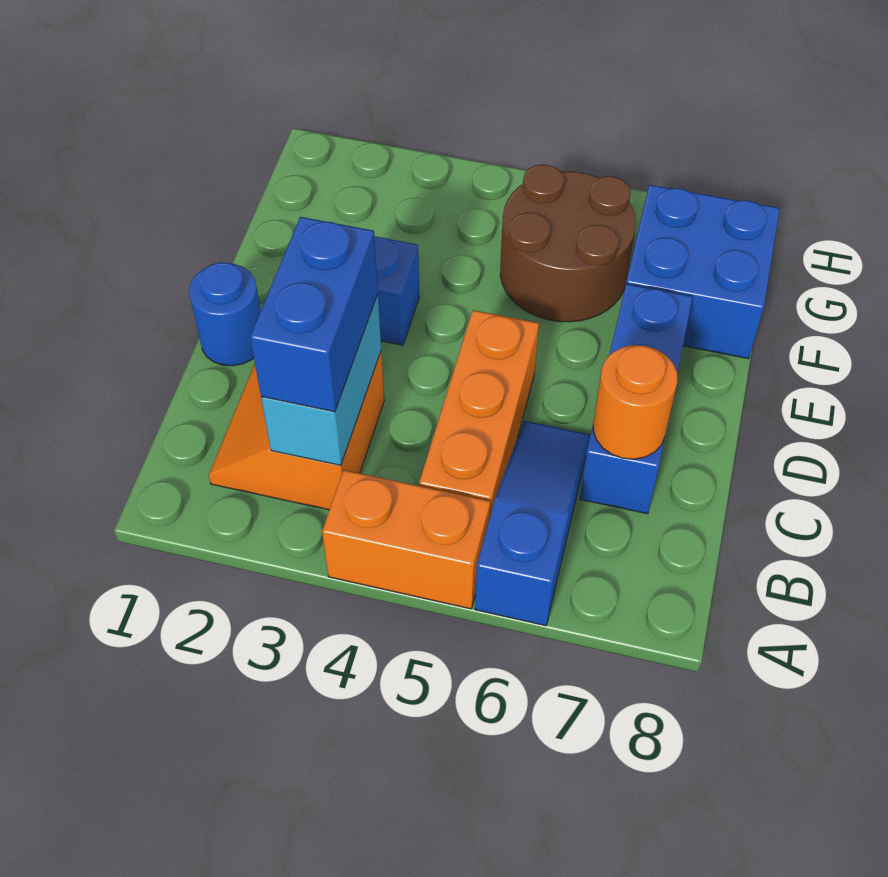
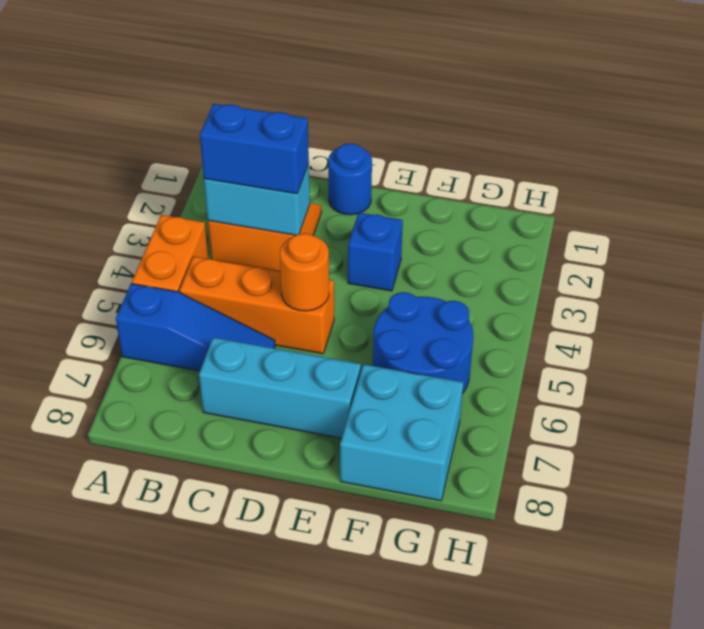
blue brick C7:E7 level 1 -> cyan brick C7:E7 level 1
orange round brick C7 level 2 -> orange round brick D5 level 2
brown round brick F5:G6 level 1 -> blue round brick F5:G6 level 1
blue brick F7:G8 level 1 -> cyan brick F7:G8 level 1

